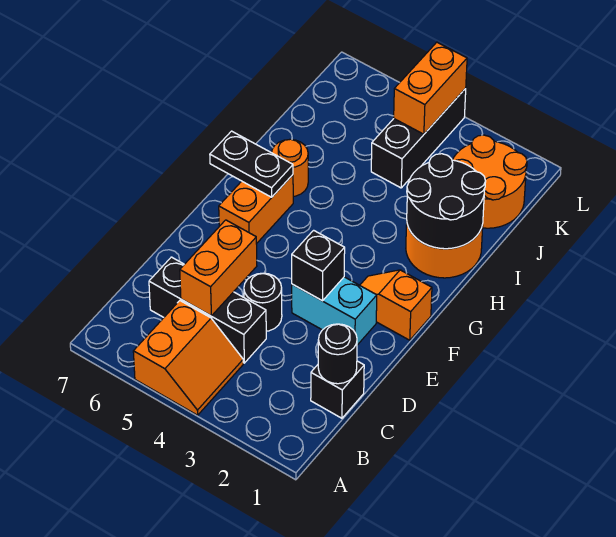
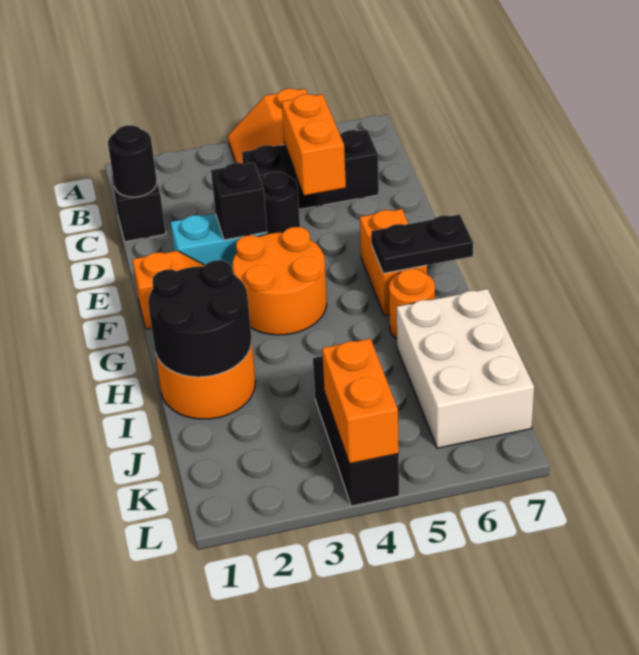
none -> white brick I6:K7 level 1
orange round brick J1:K2 level 1 -> orange round brick F3:G4 level 1

